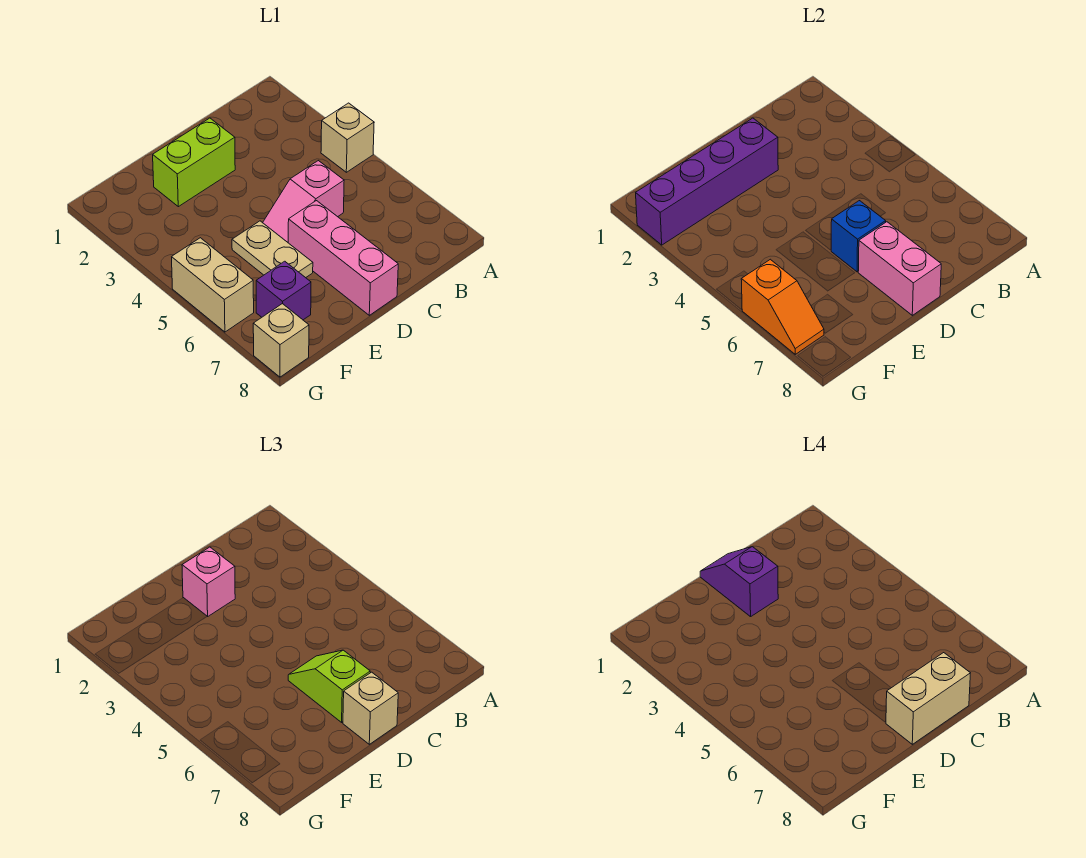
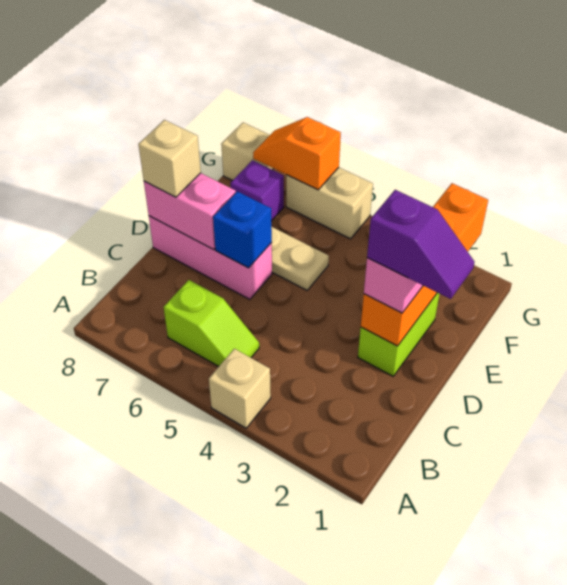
pink slope C5:D5 level 1 top C -> none
tan brick C8:D8 level 4 -> none
purple brick D2:G2 level 2 -> orange brick D2:G2 level 2
lime slope D6:D7 level 3 top 7 -> lime slope B5:B6 level 1 top 6

